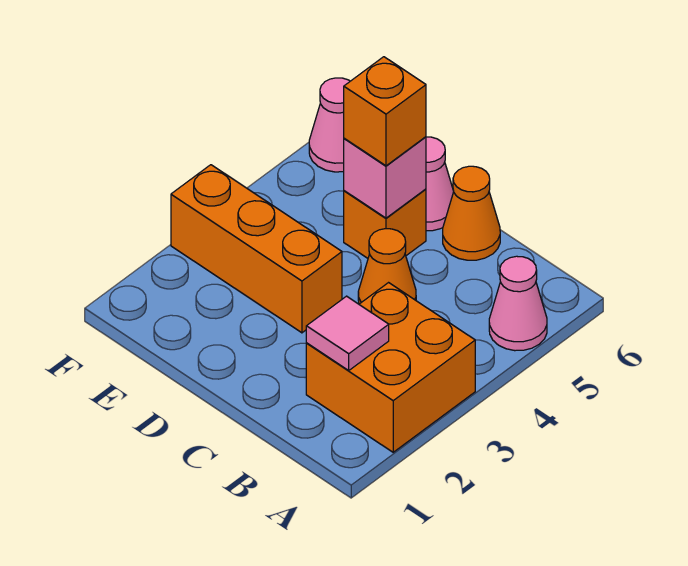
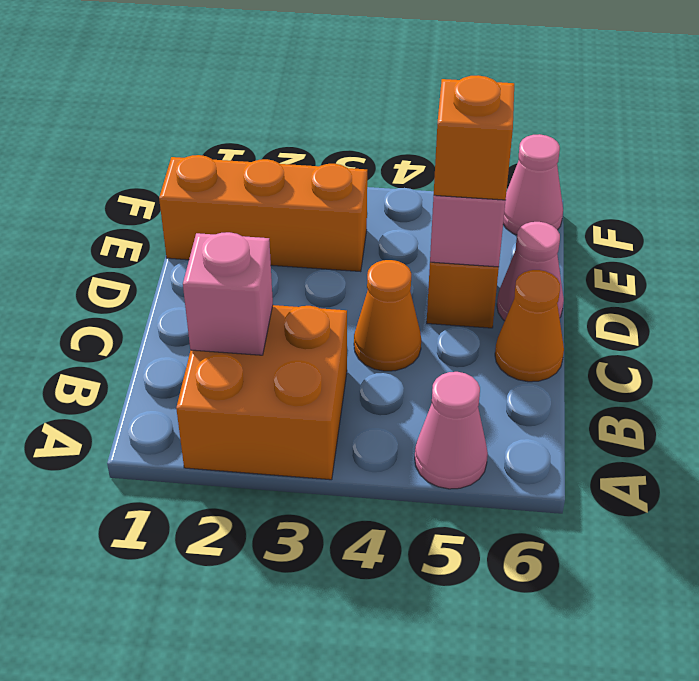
pink tile B2 level 2 -> pink brick B2 level 2
orange brick D3:F3 level 1 -> orange brick E1:E3 level 1

